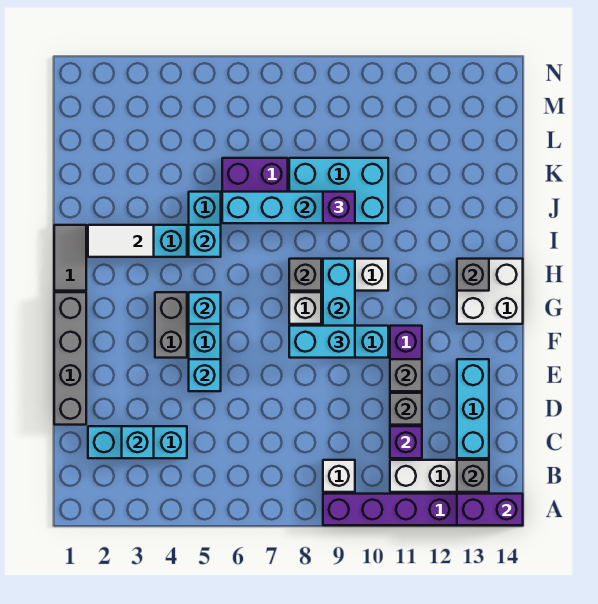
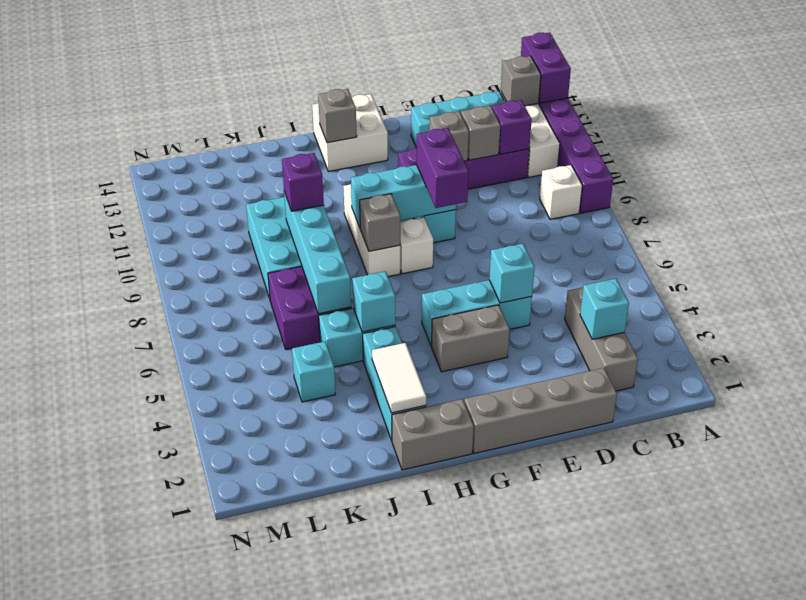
cyan brick C2:C4 level 1 -> grey brick C2:C4 level 1
cyan brick F8:F9 level 3 -> purple brick F8:F9 level 3
cyan brick G5 level 2 -> cyan brick K4 level 1
grey tile H1:I1 level 1 -> grey brick H1:I1 level 1

